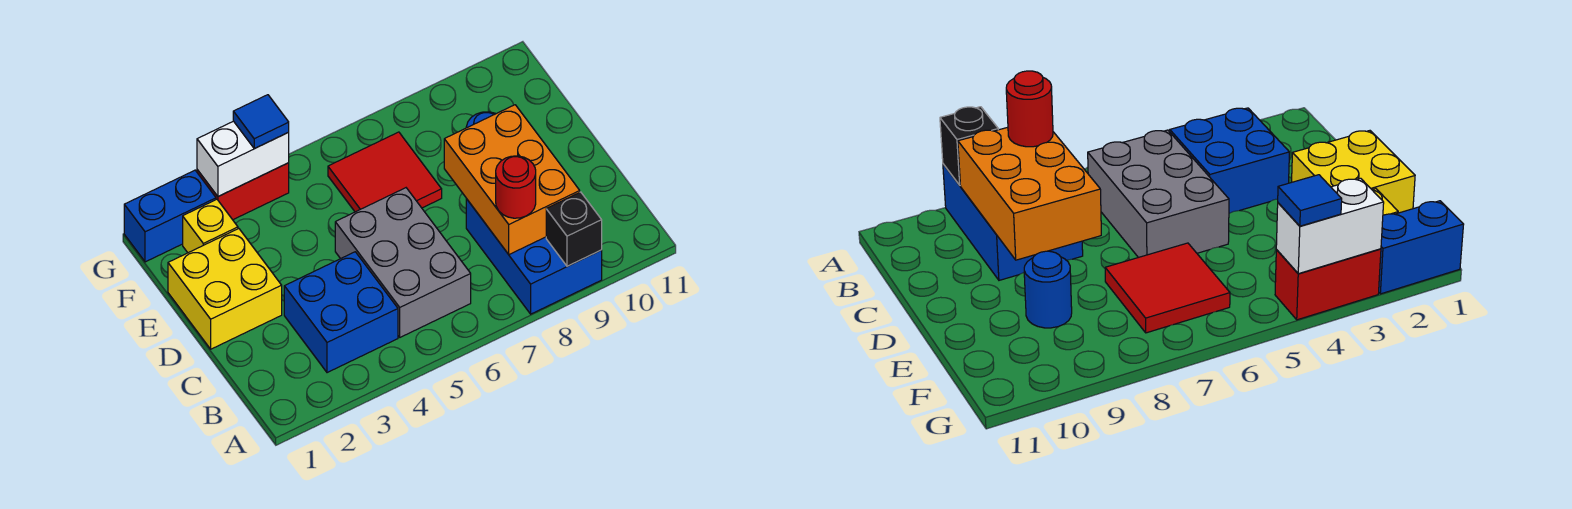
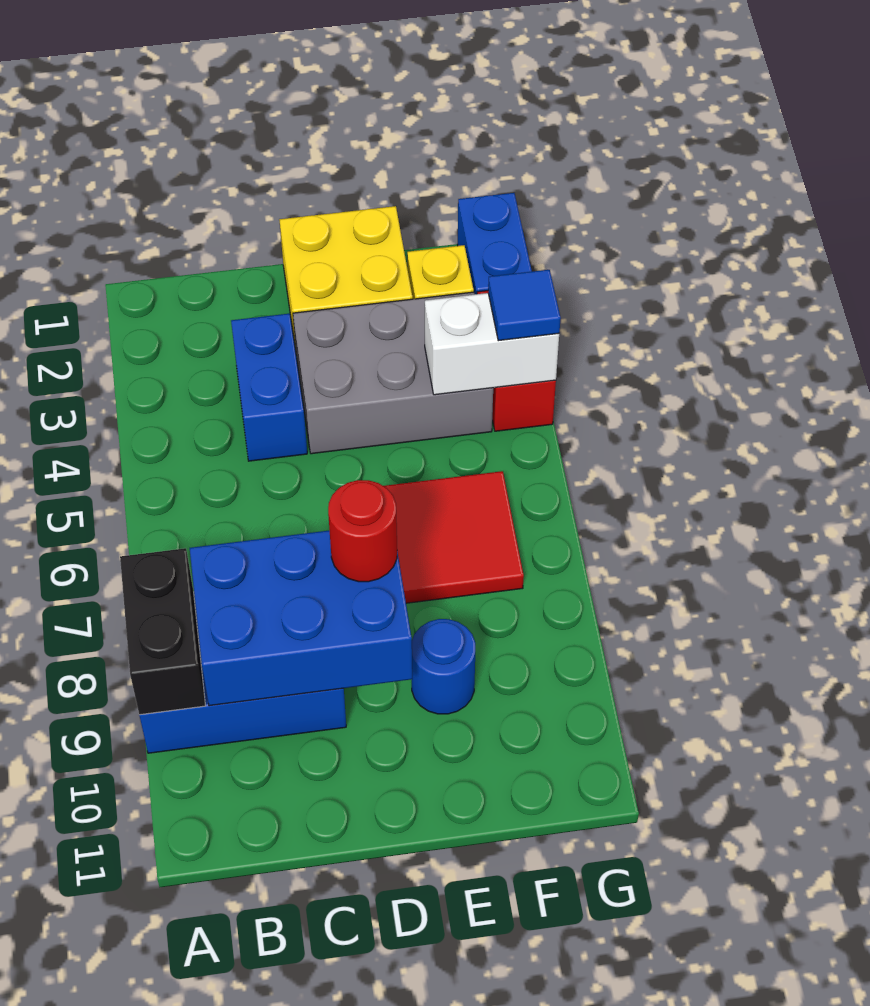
black brick A9 level 2 -> black brick A8:A9 level 2
blue brick B3:C4 level 1 -> blue brick C3:C4 level 1
grey brick B5:D6 level 1 -> grey brick D3:F4 level 1
orange brick B8:D9 level 2 -> blue brick B8:D9 level 2
red round brick B8 level 3 -> red round brick D8 level 3
white brick G3:G4 level 2 -> white brick F4:G4 level 2

